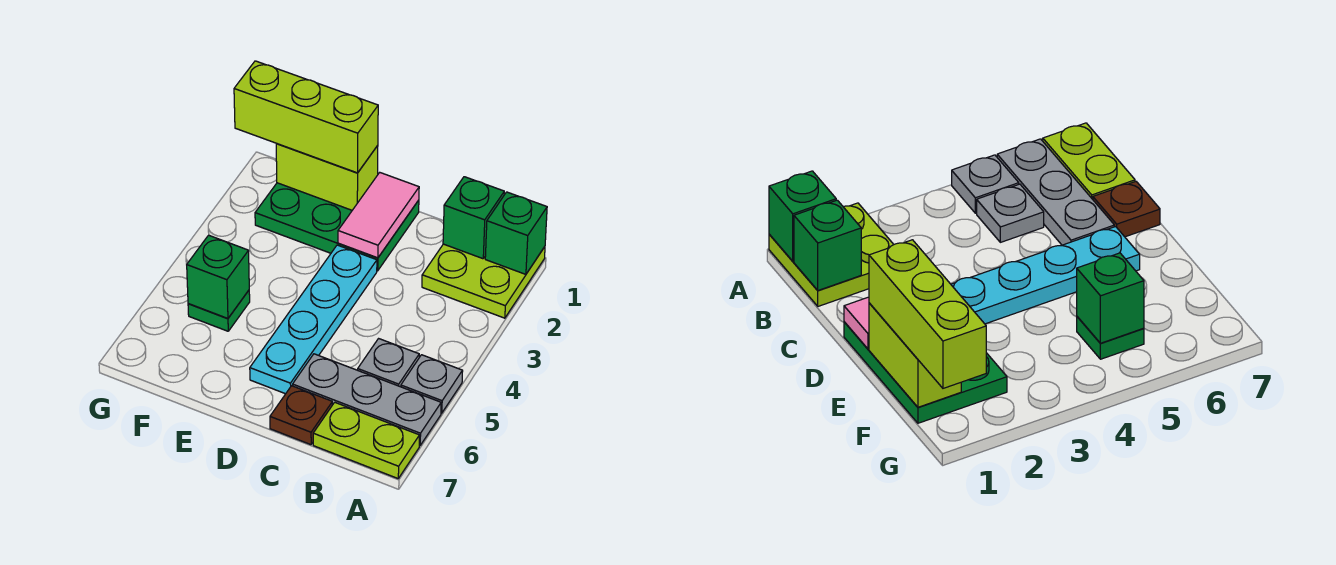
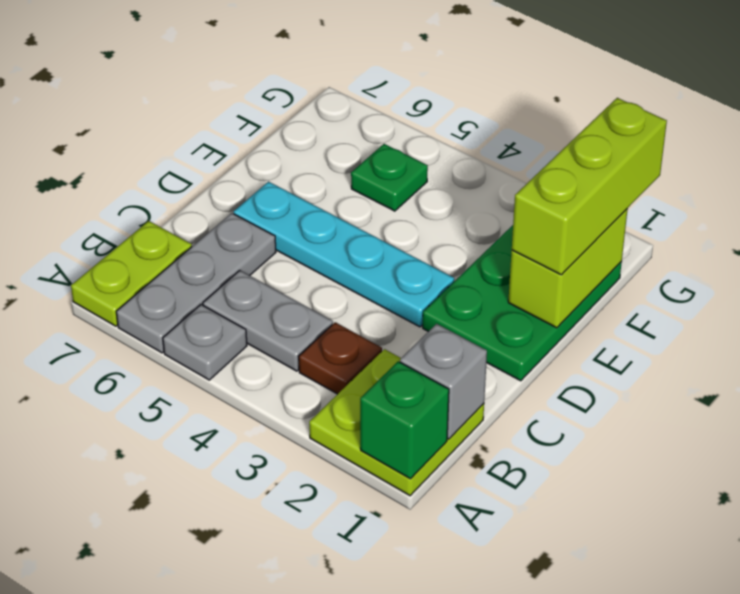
green brick B1 level 2 -> grey brick B1 level 2
grey plate B5 level 1 -> grey plate B4:B5 level 1
brown plate C7 level 1 -> brown plate B3 level 1
pink tile D1:D2 level 2 -> none
green brick F5 level 2 -> none

